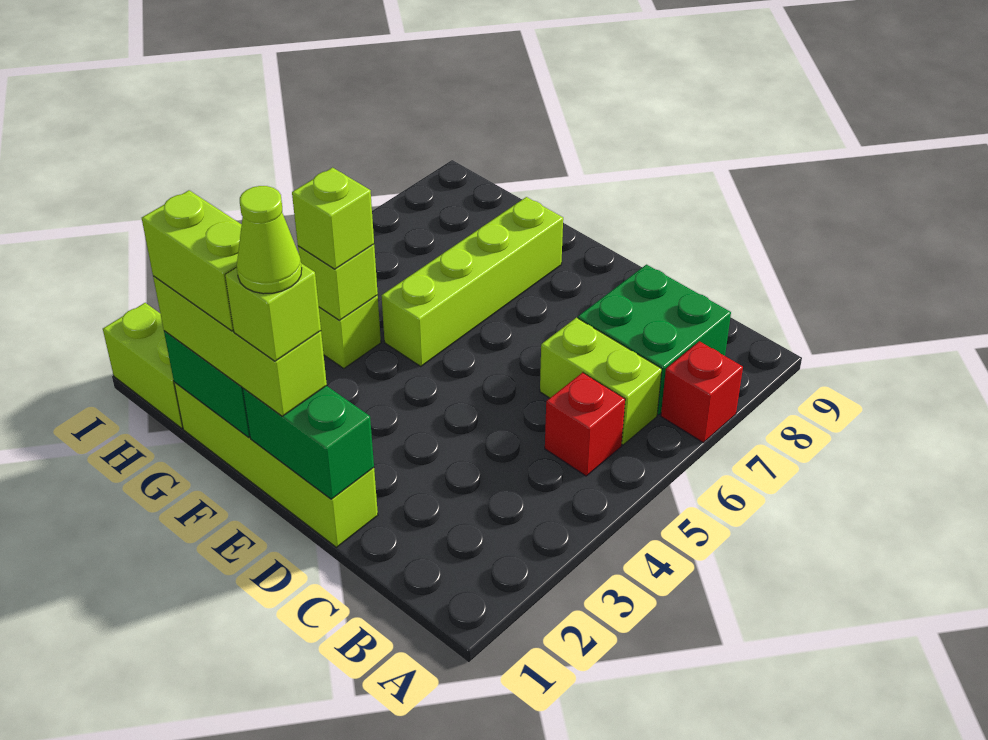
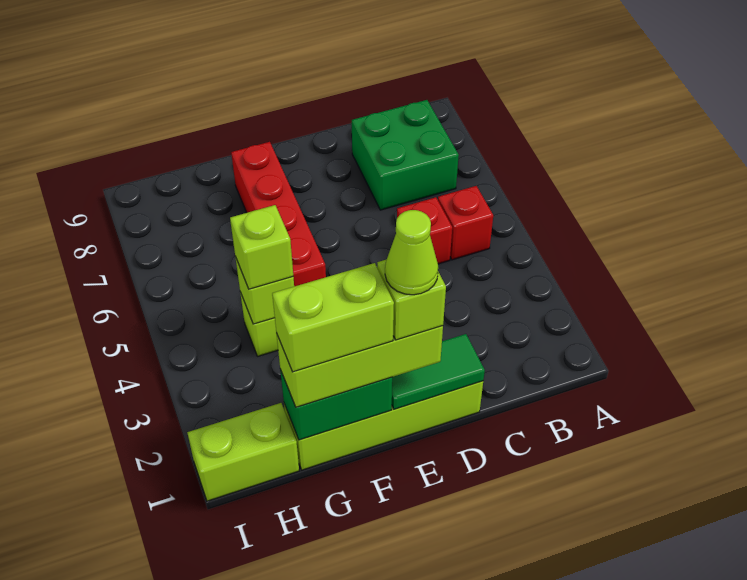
red brick A7 level 1 -> red brick C5 level 1
lime brick B6:C6 level 1 -> none
green brick D1:E1 level 2 -> green tile D1:E1 level 2
lime brick F5:F8 level 1 -> red brick F5:F8 level 1

